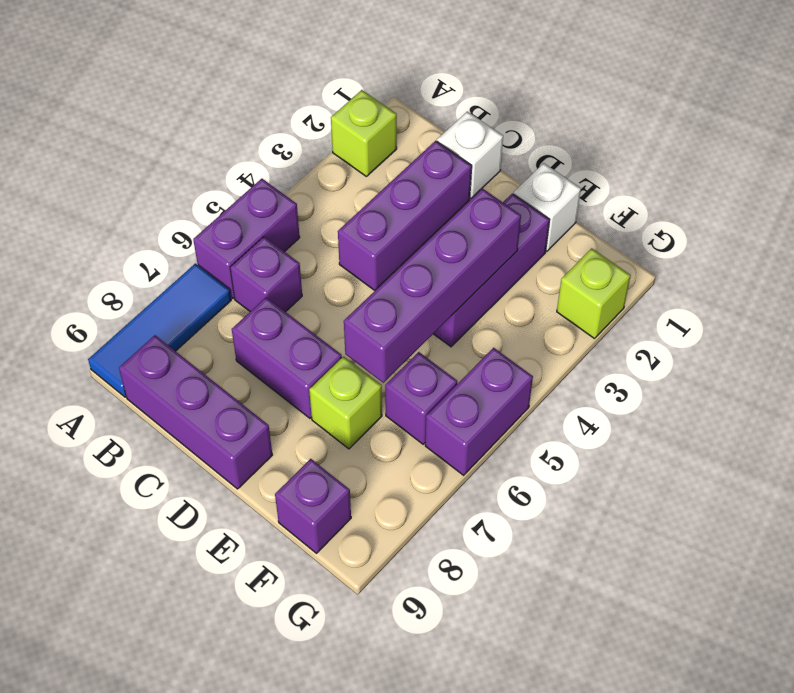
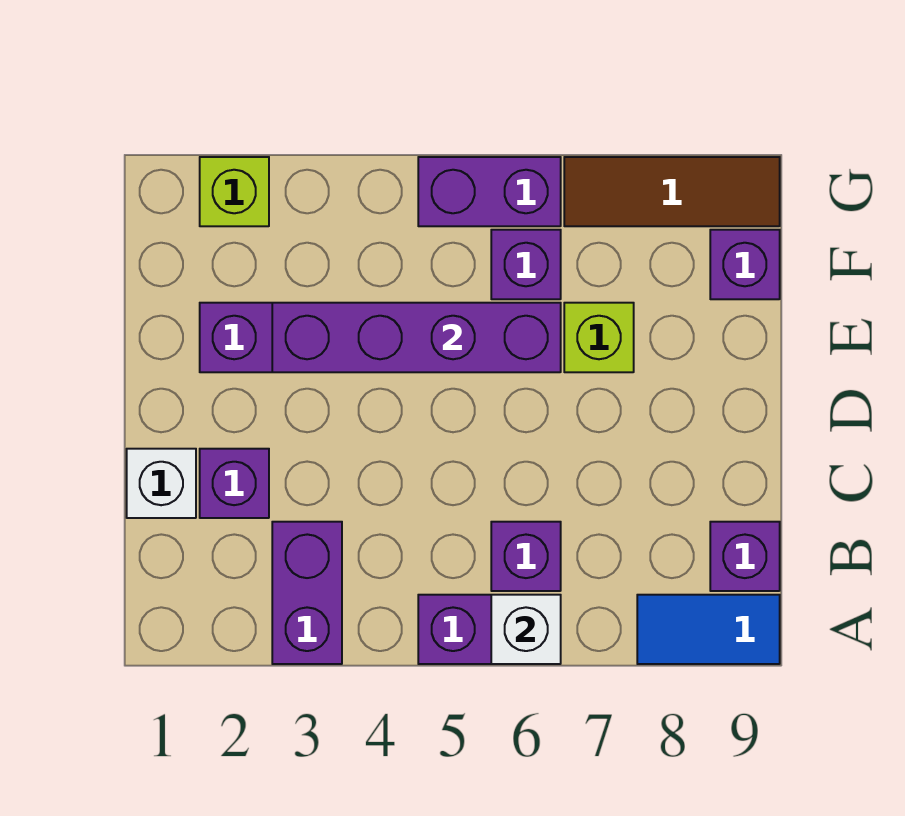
lime brick A2 level 1 -> none
blue tile A7:A9 level 1 -> blue tile A8:A9 level 1
purple brick B9:D9 level 1 -> purple brick B9 level 1
purple brick C2:C4 level 1 -> purple brick C2 level 1
purple brick C7:D7 level 1 -> purple brick A3:B3 level 1
white brick E1 level 1 -> white brick A6 level 2
none -> brown tile G7:G9 level 1

